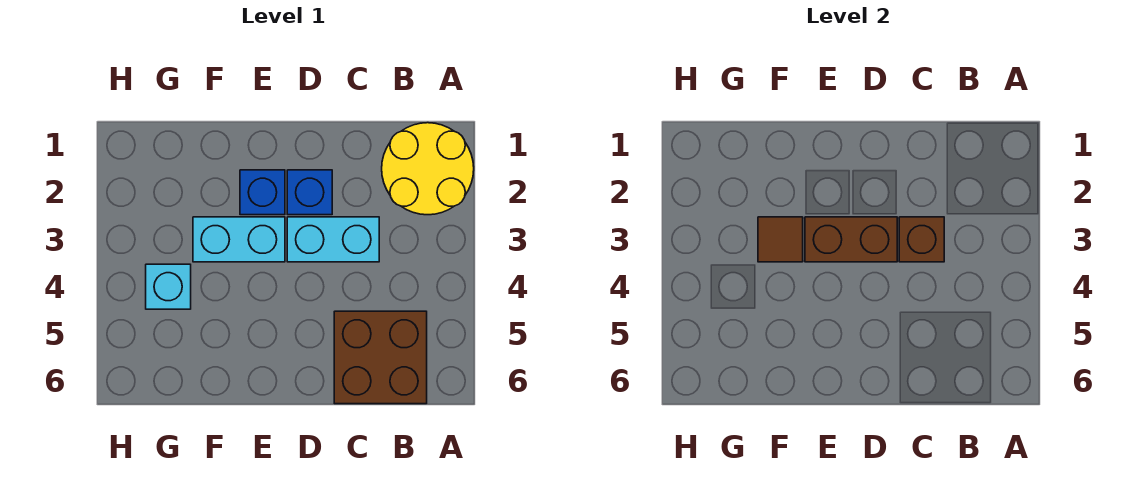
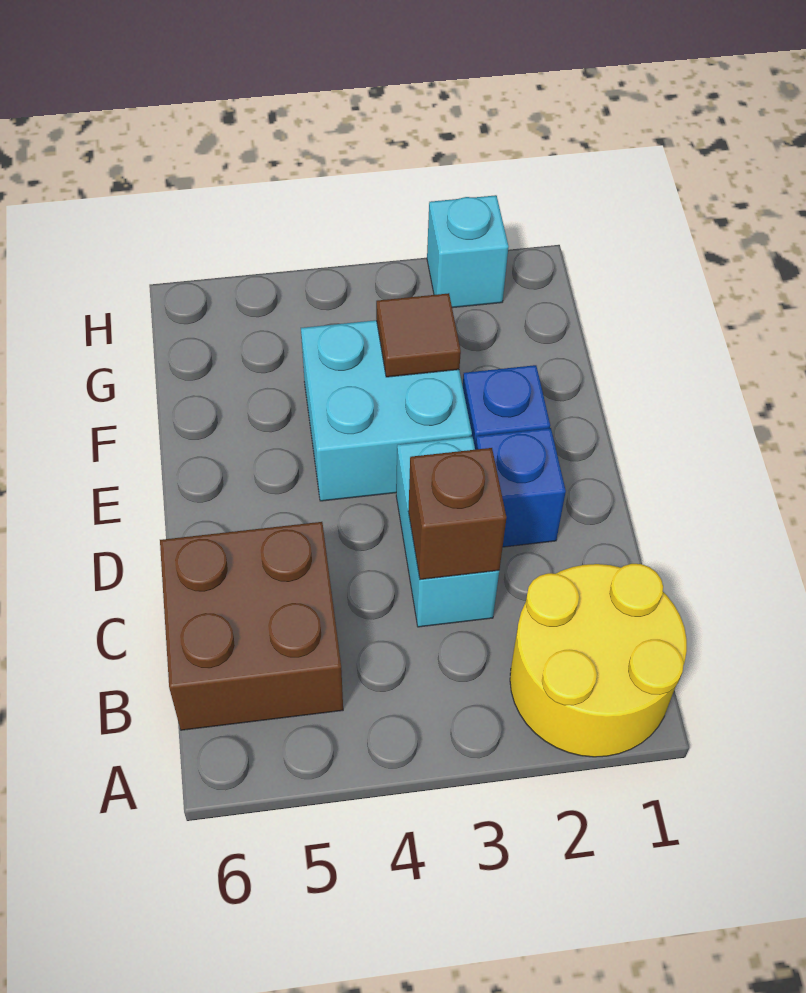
brown brick D3:E3 level 2 -> none
cyan brick E3:F3 level 1 -> cyan brick E3:F4 level 1
cyan brick G4 level 1 -> cyan brick H2 level 1

